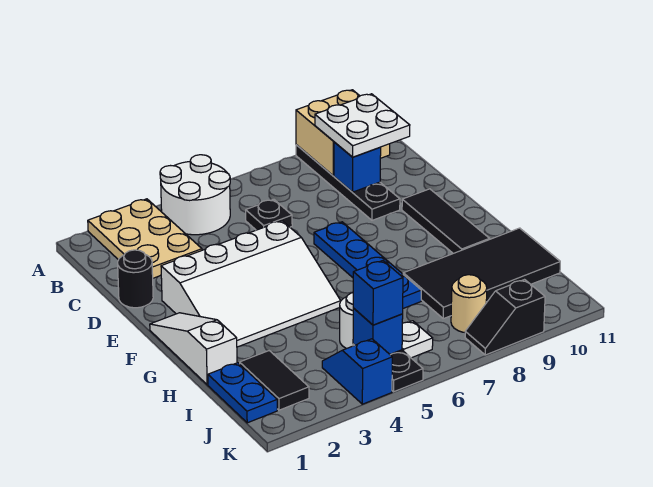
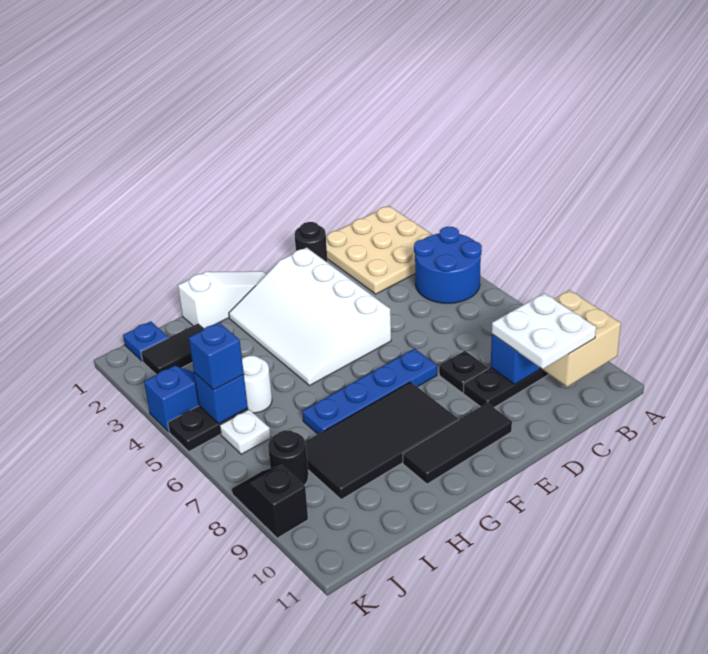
tan plate A2:C3 level 1 -> tan plate A1:C3 level 1
white round brick A4:B5 level 1 -> blue round brick A4:B5 level 1
black plate C6 level 1 -> black plate D8 level 1
black tile H8:I11 level 1 -> black tile F8:I9 level 1
blue plate I1:J1 level 1 -> blue plate J1 level 1
tan round brick J8 level 1 -> black round brick J8 level 1

